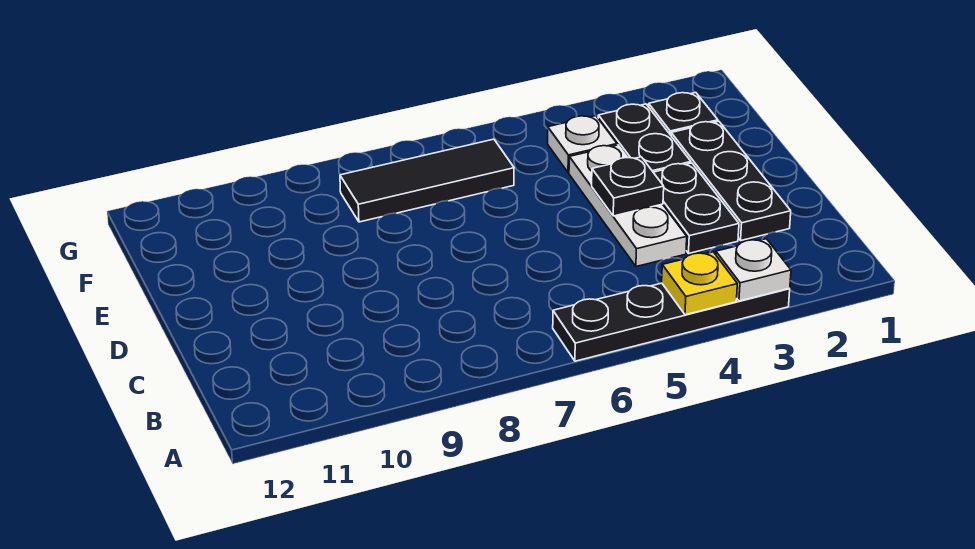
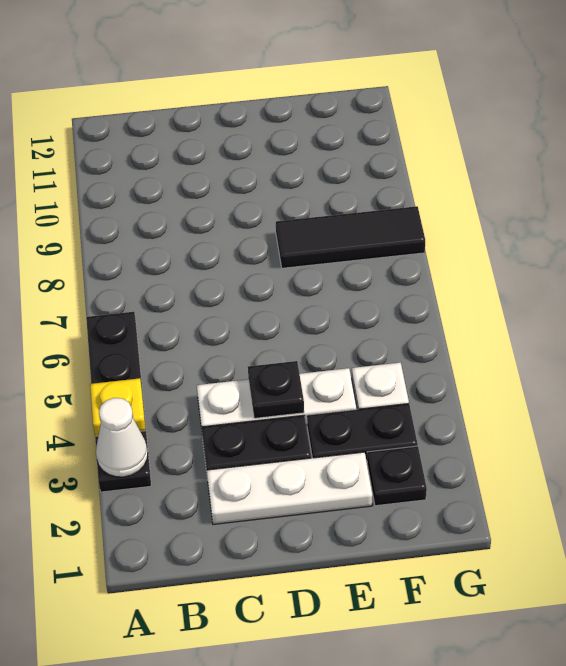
white plate A3 level 2 -> white cone A3 level 2
black plate C2:E2 level 1 -> white plate C2:E2 level 1
black tile F6:F8 level 1 -> black tile E8:G8 level 1

